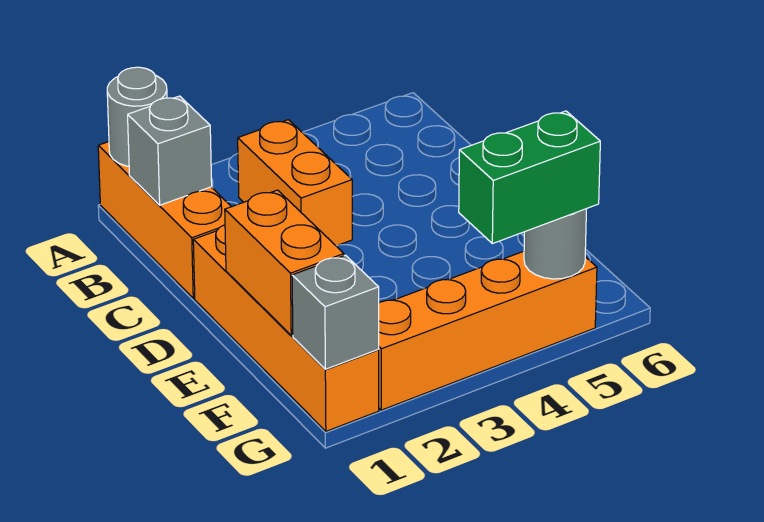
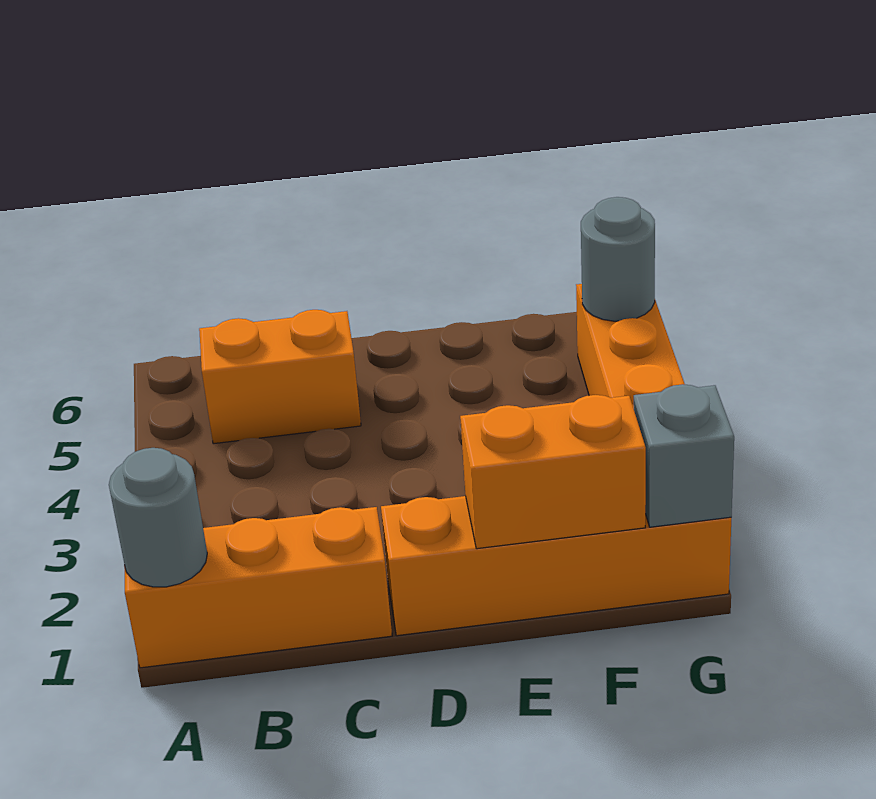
grey brick B1 level 2 -> none
orange brick B3:C3 level 1 -> orange brick B5:C5 level 1
green brick G4:G5 level 3 -> none

